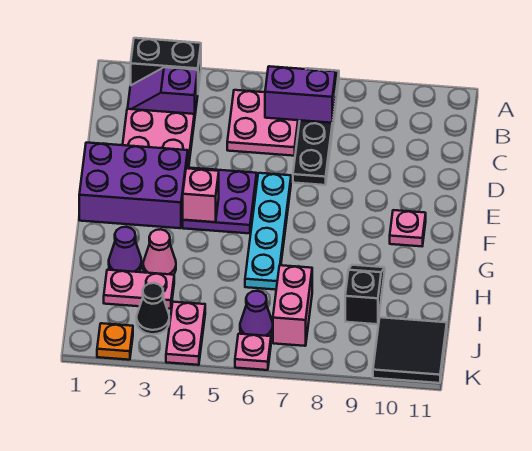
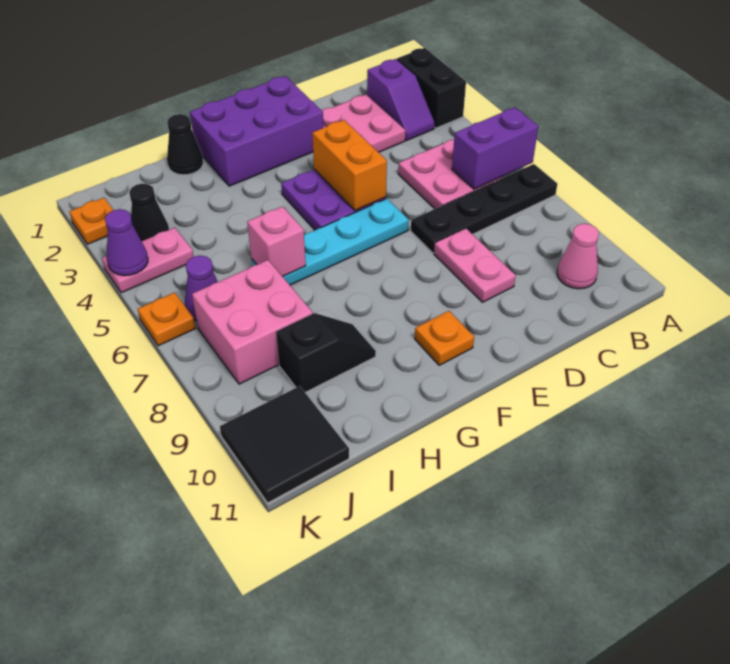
purple slope B2:B3 level 1 top 3 -> purple slope B2:B3 level 1 top 2
purple brick B6:B7 level 2 -> purple brick A6:B6 level 2
purple brick E1:F3 level 1 -> purple brick E1:G2 level 1
none -> orange brick E4:E5 level 2
pink brick F4 level 2 -> pink brick H6 level 2
pink plate F10 level 1 -> orange plate F10 level 1
none -> black cone H1 level 1
purple cone H2 level 1 -> purple cone K4 level 2
pink cone H3 level 1 -> pink cone B10 level 1
pink plate I2:I3 level 1 -> pink plate D8:D9 level 1
pink brick I7:J7 level 1 -> pink brick I7:J8 level 1
pink plate K6 level 1 -> orange plate K6 level 1

